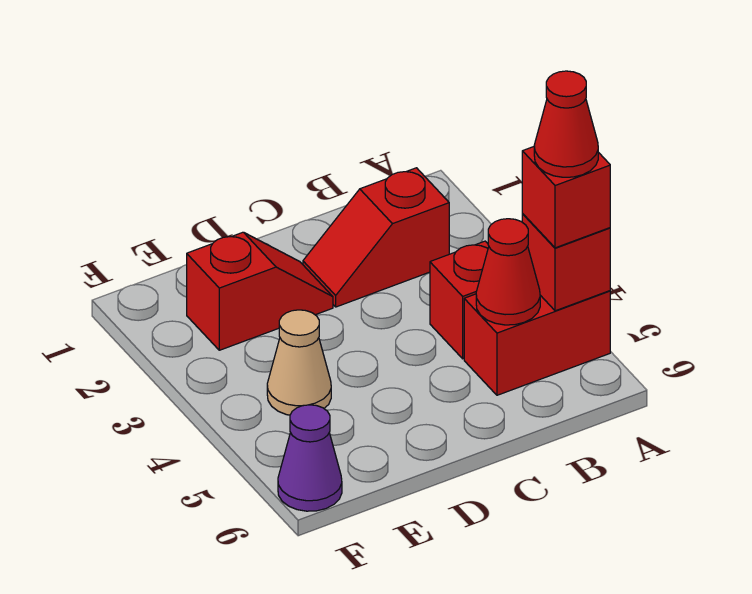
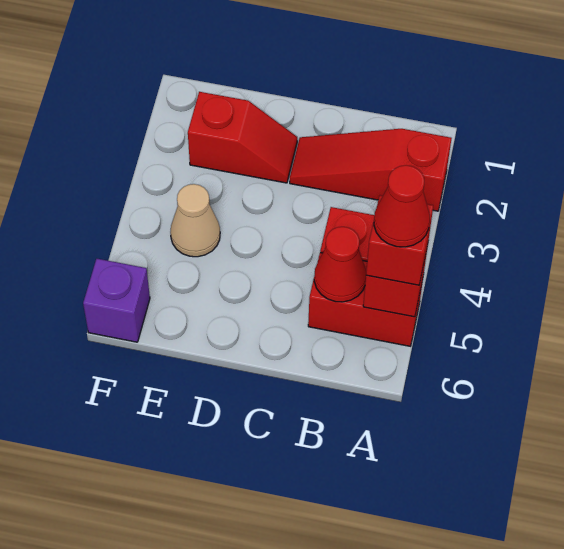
red slope B2:C2 level 1 top B -> red slope A2:C2 level 1 top A
purple cone F6 level 1 -> purple brick F6 level 1

